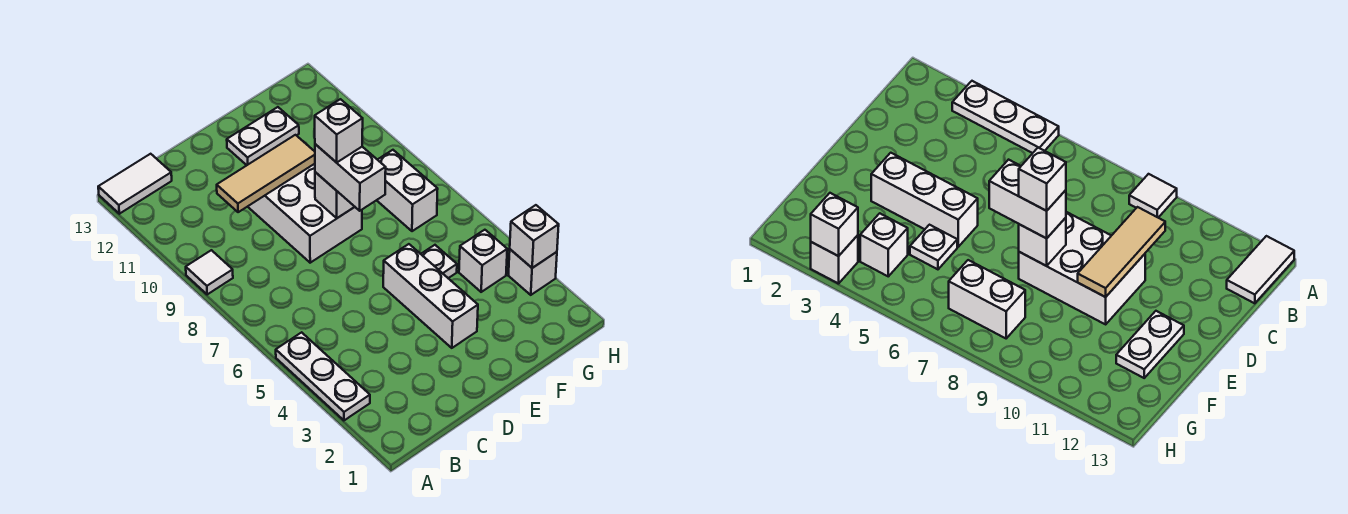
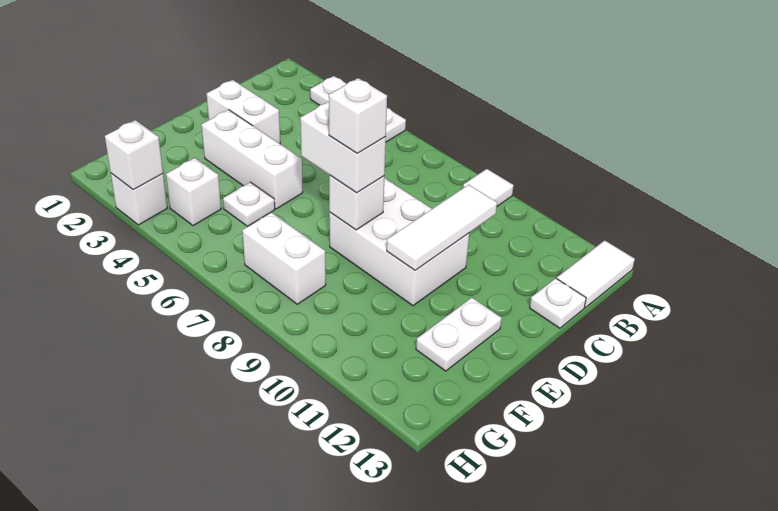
tan tile C10:E10 level 2 -> white tile C10:E10 level 2
none -> white plate C13 level 1
none -> white brick D2:D3 level 1

